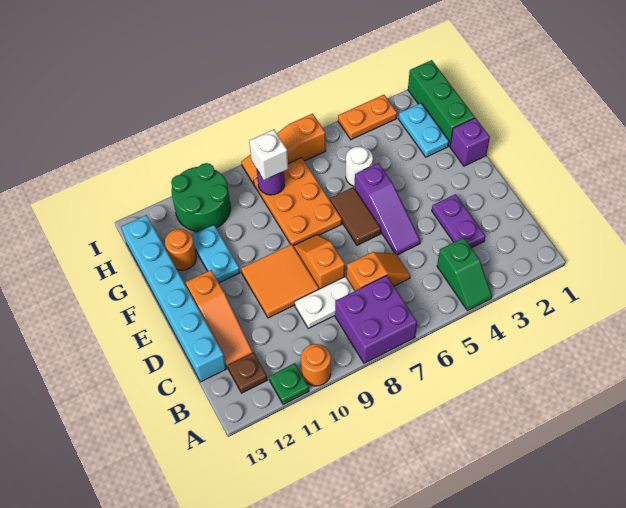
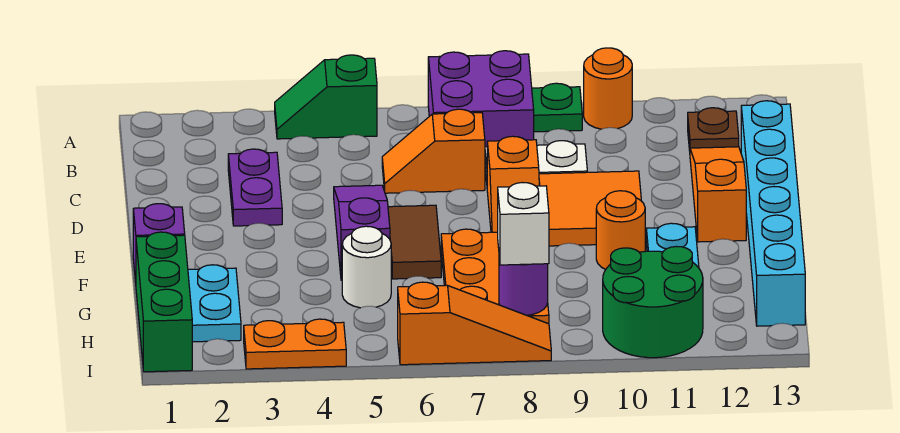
green slope A4:B4 level 1 top B -> green slope A4:A5 level 1 top 5
green plate A11 level 1 -> green plate A9 level 1
orange round brick G12 level 1 -> orange round brick F10 level 1

